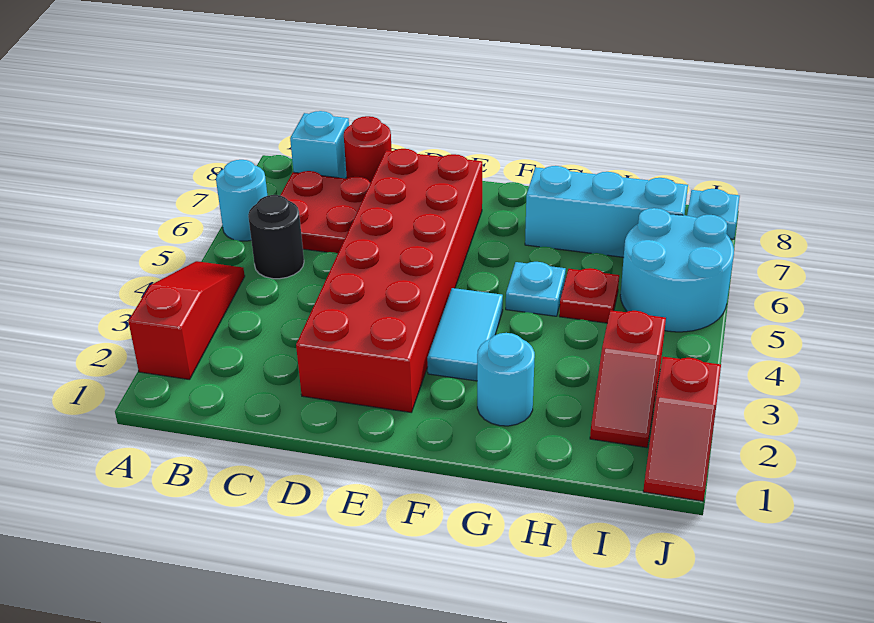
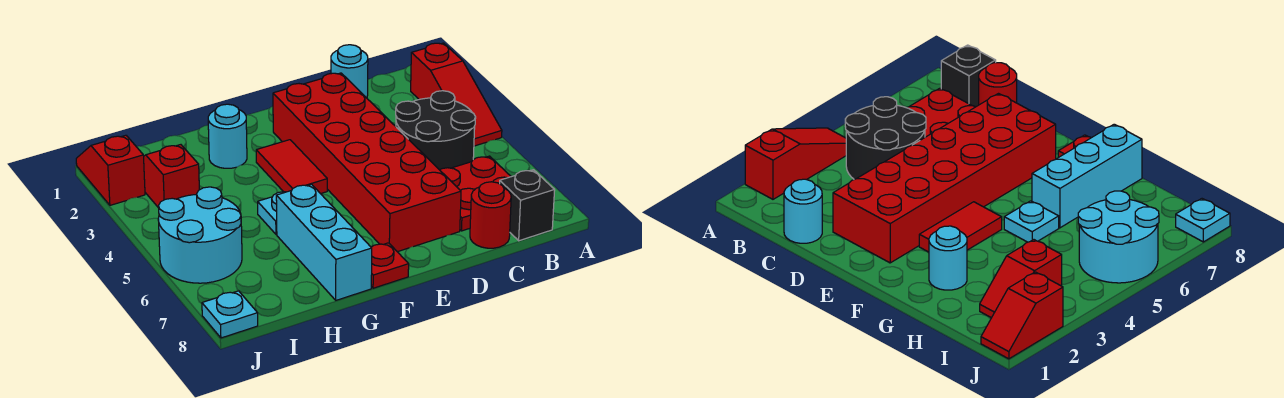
cyan round brick A6 level 1 -> cyan round brick C1 level 1
black round brick B5 level 1 -> black round brick B4:C5 level 1
cyan brick B8 level 1 -> black brick B8 level 1
cyan tile F3:F4 level 1 -> red tile F3:F4 level 1
cyan brick G7:I7 level 1 -> cyan brick G6:G8 level 1
red plate H5 level 1 -> red plate F8 level 1

